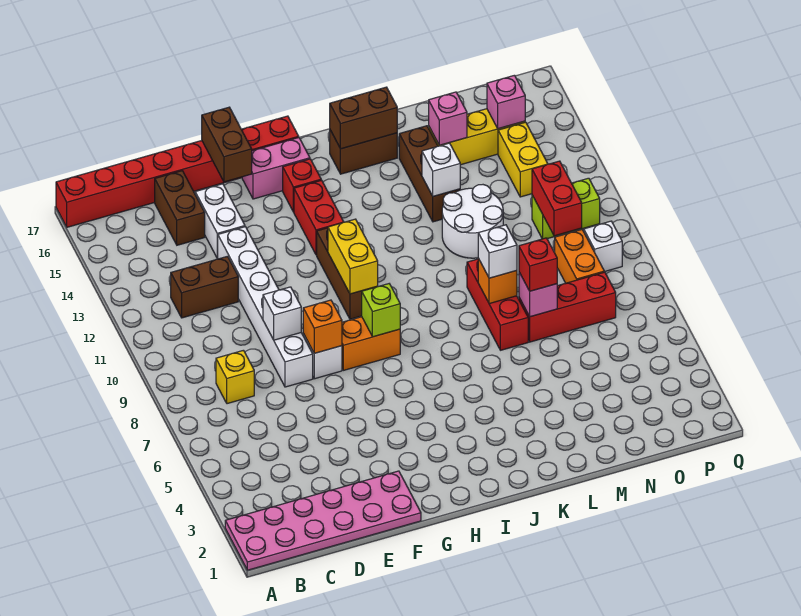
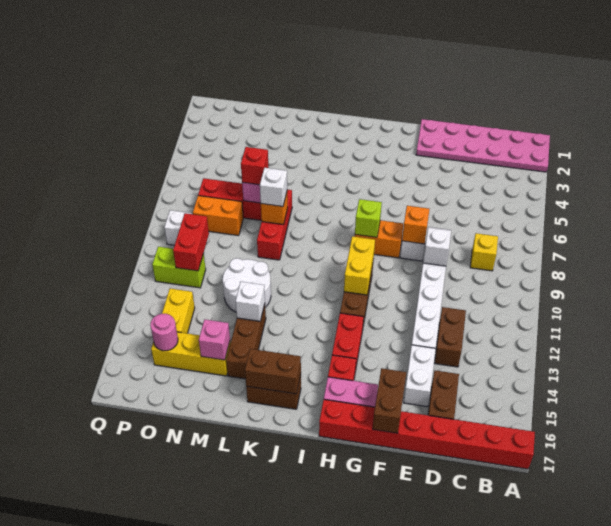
brown brick C12:D12 level 1 -> brown brick D12:D13 level 1
orange brick O8:O9 level 1 -> orange brick N8:O8 level 1
pink brick O15 level 2 -> pink round brick O15 level 2

